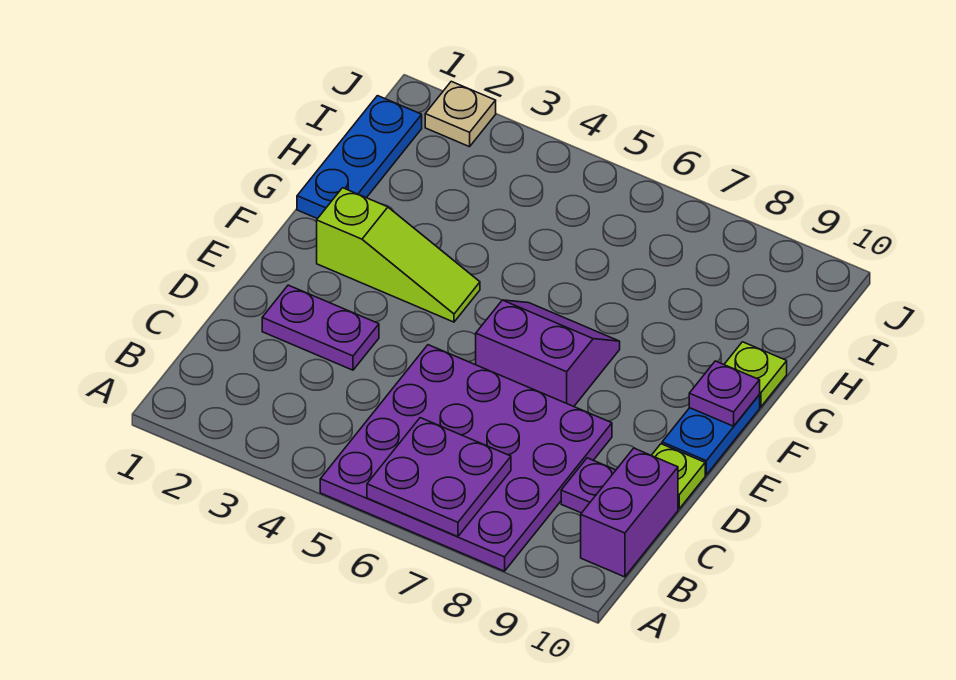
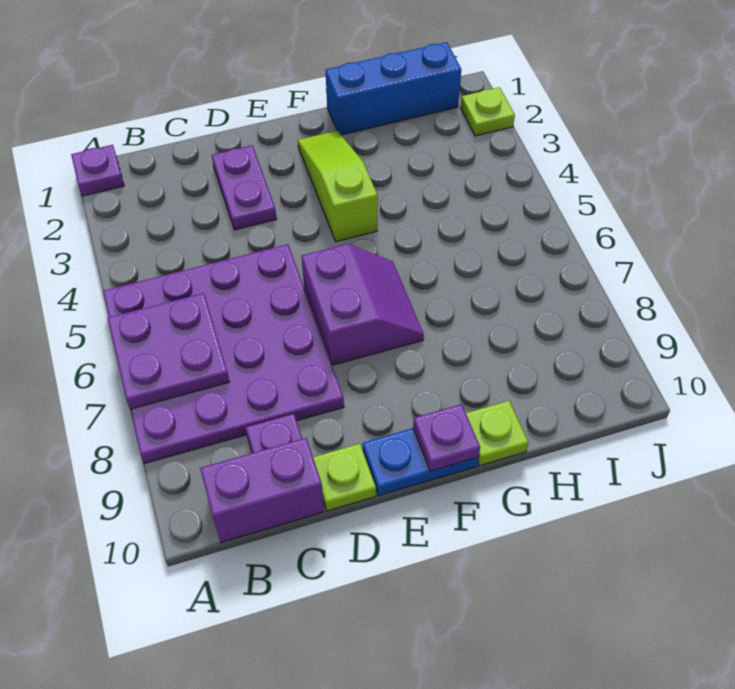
none -> purple plate A1 level 1
lime slope F2:F4 level 1 top 2 -> lime slope F2:F4 level 1 top 4
blue plate G1:I1 level 1 -> blue brick G1:I1 level 1
tan plate J2 level 1 -> lime plate J2 level 1

